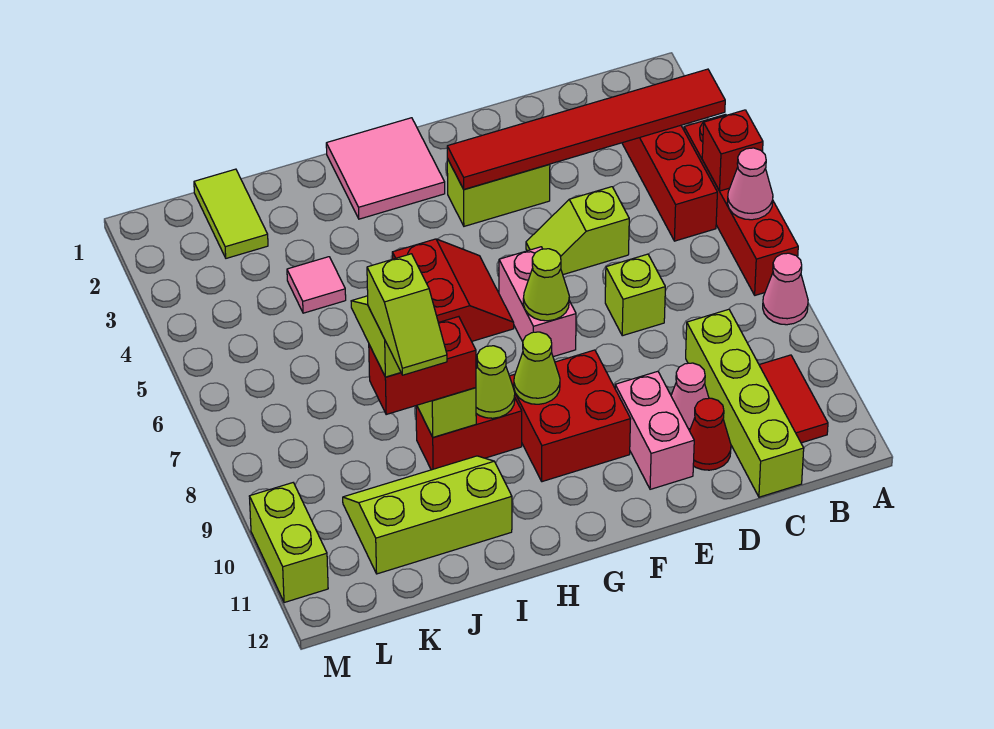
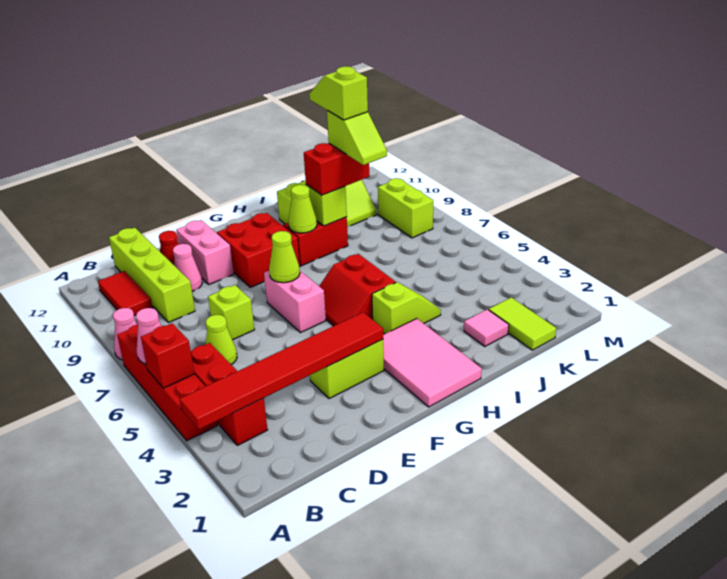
lime slope D5:E5 level 1 top D -> lime slope H4:I4 level 1 top H
pink tile G1:H2 level 1 -> pink tile G1:H3 level 1
lime cone G9 level 2 -> lime cone C6 level 1
pink tile J4 level 1 -> pink tile J2 level 1
lime brick M10:M11 level 1 -> lime brick L8:L9 level 1

